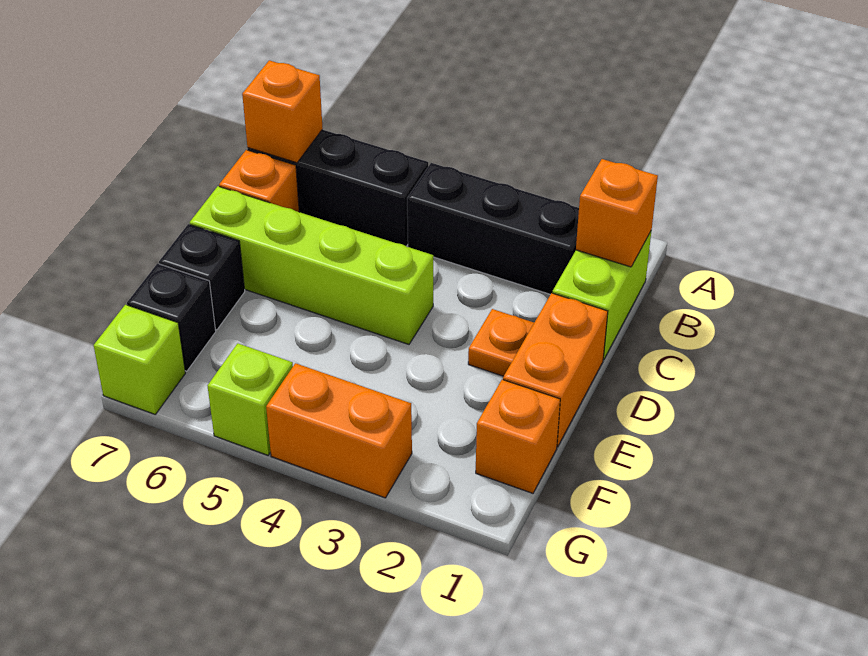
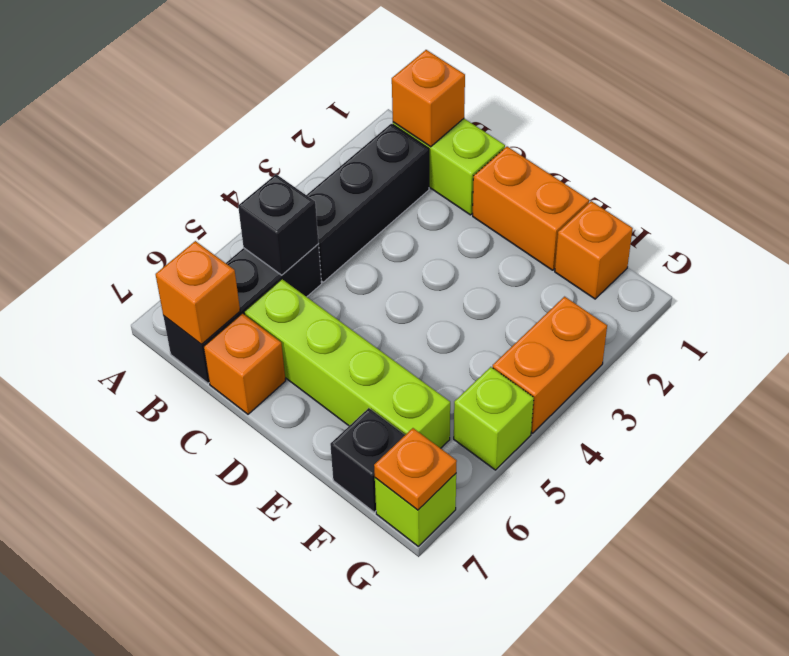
orange plate D2 level 1 -> orange plate G7 level 2
lime brick D4:D7 level 1 -> lime brick C6:F6 level 1
black brick E7 level 1 -> black brick B5 level 2

